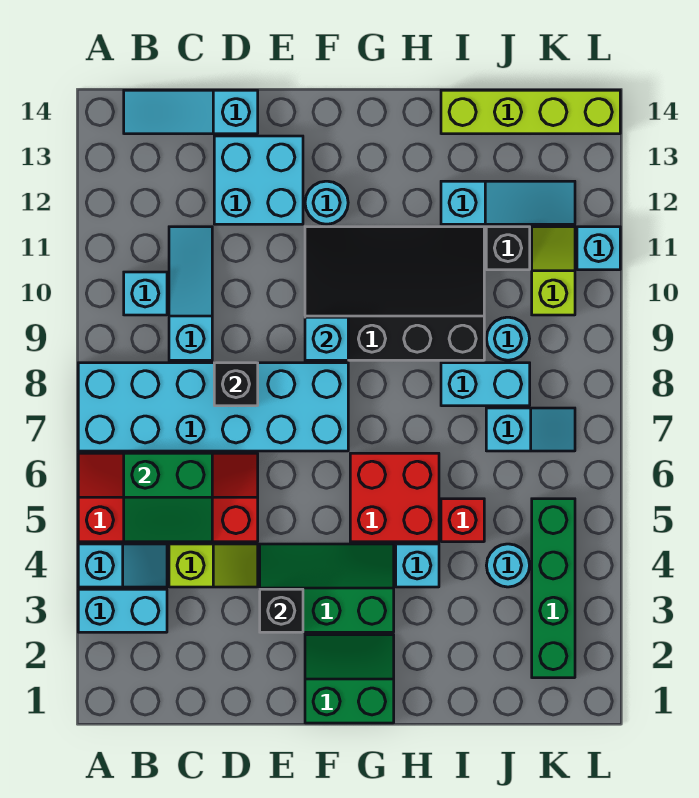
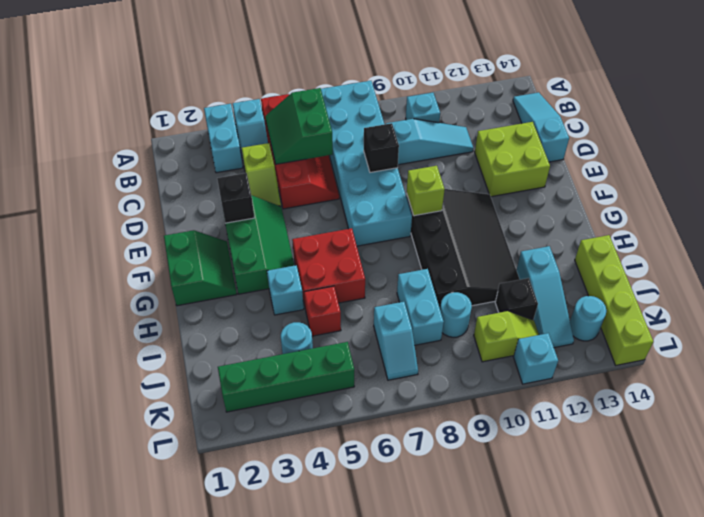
cyan brick D12:E13 level 1 -> lime brick D12:E13 level 1
cyan brick F9 level 2 -> lime brick F9 level 2
cyan round brick F12 level 1 -> cyan round brick K13 level 1

